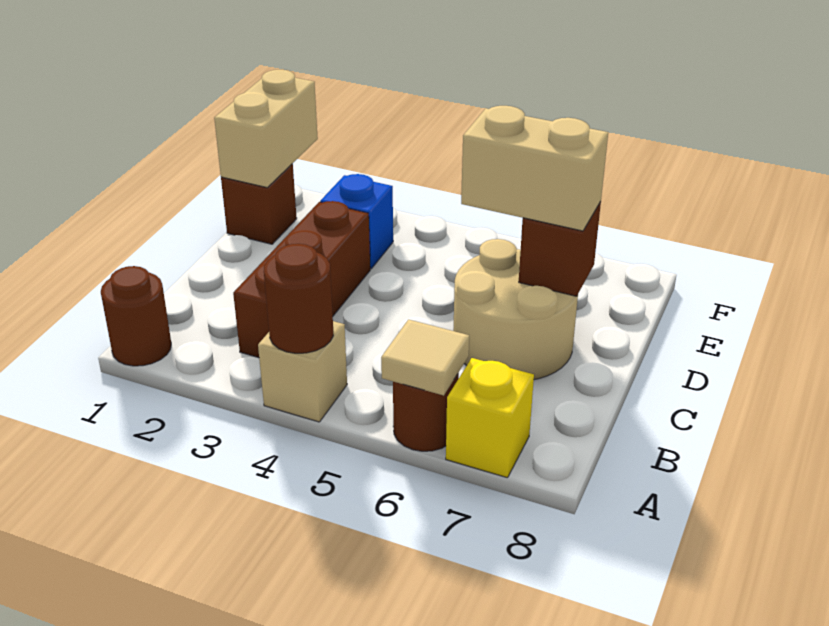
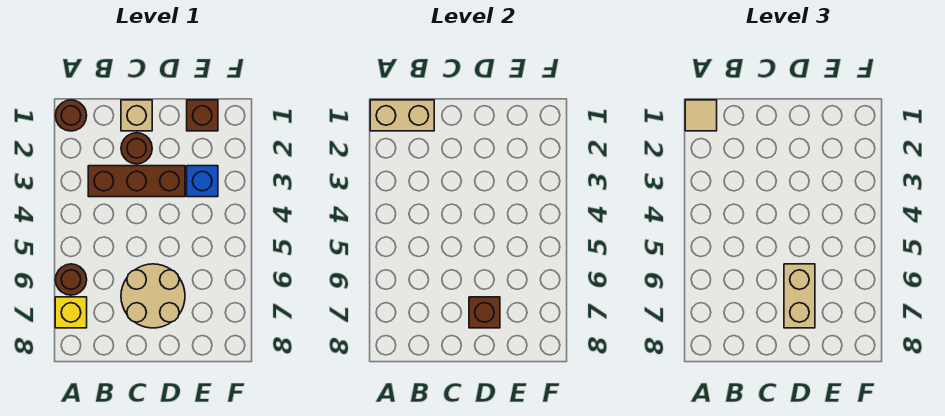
tan brick A4 level 1 -> tan brick C1 level 1
brown round brick A4 level 2 -> brown round brick C2 level 1
tan tile A6 level 2 -> tan tile A1 level 3
tan brick E1:F1 level 2 -> tan brick A1:B1 level 2

